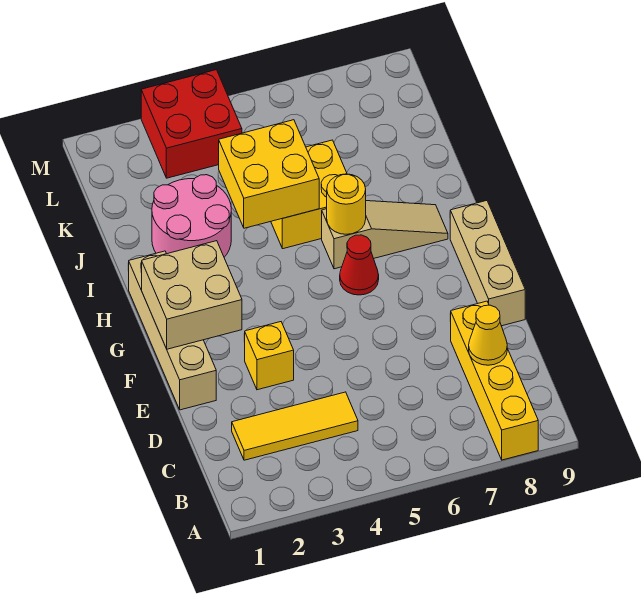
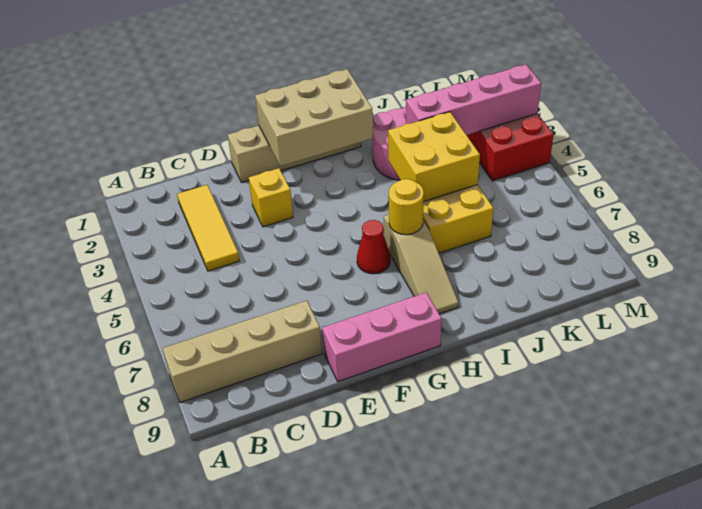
yellow brick A8:D8 level 1 -> tan brick A8:D8 level 1
yellow cone C8 level 2 -> none
tan brick E9:G9 level 1 -> pink brick E9:G9 level 1
tan brick F1:G2 level 2 -> tan brick F1:H2 level 2
none -> pink brick J3:M3 level 2

